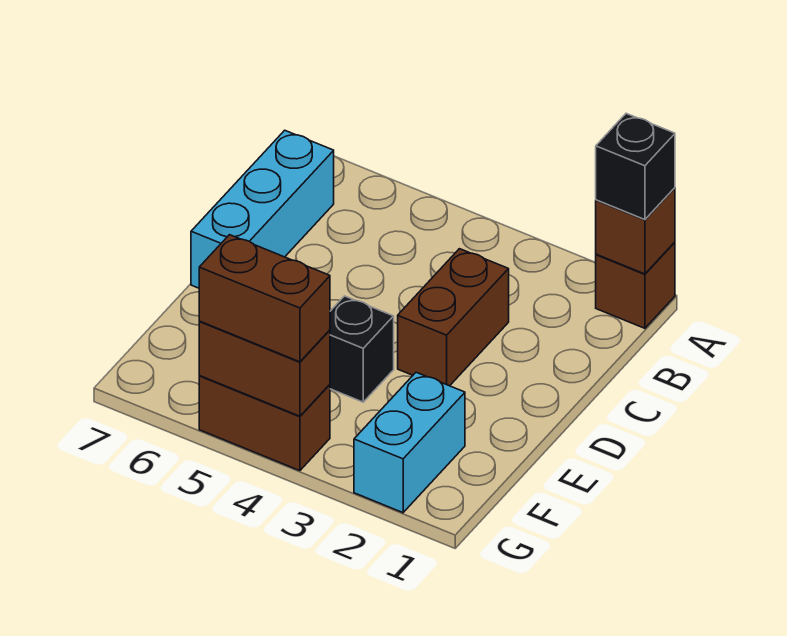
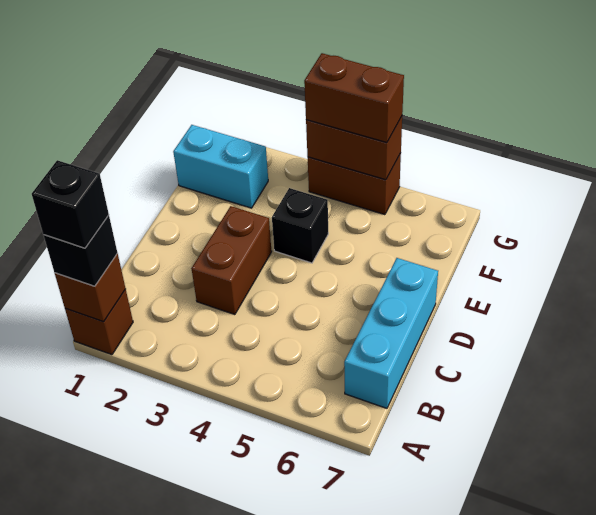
none -> black brick A1 level 4
cyan brick F2:G2 level 1 -> cyan brick F1:F2 level 1

